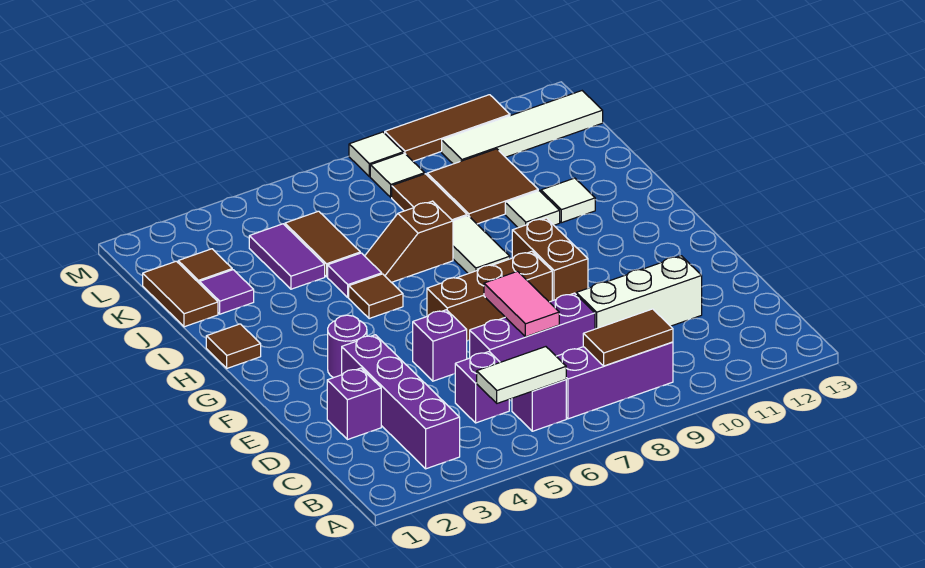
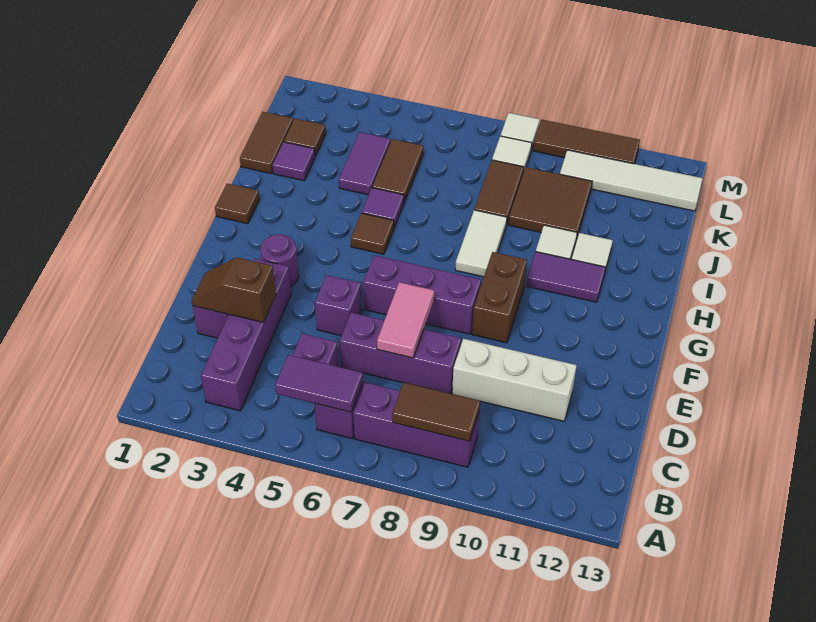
white tile B5:B6 level 2 -> purple tile B5:B6 level 2
brown brick F6:F8 level 1 -> purple brick F6:F8 level 1
none -> purple tile H10:H11 level 1
brown slope I6:I7 level 1 top 7 -> brown slope D2:D3 level 2 top 3

